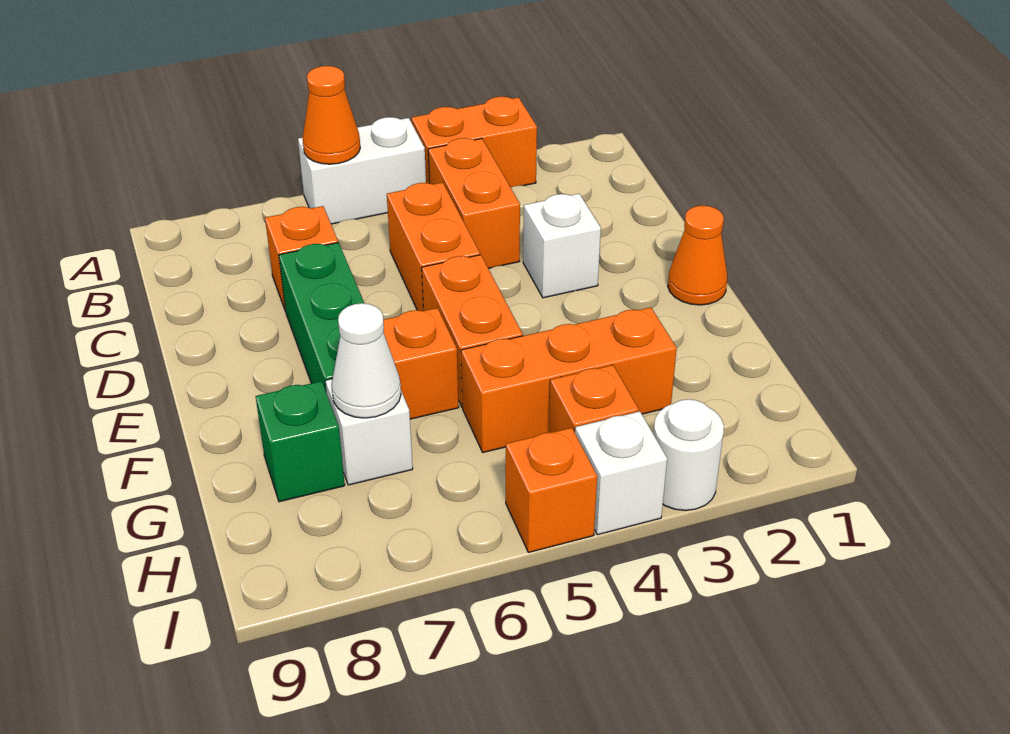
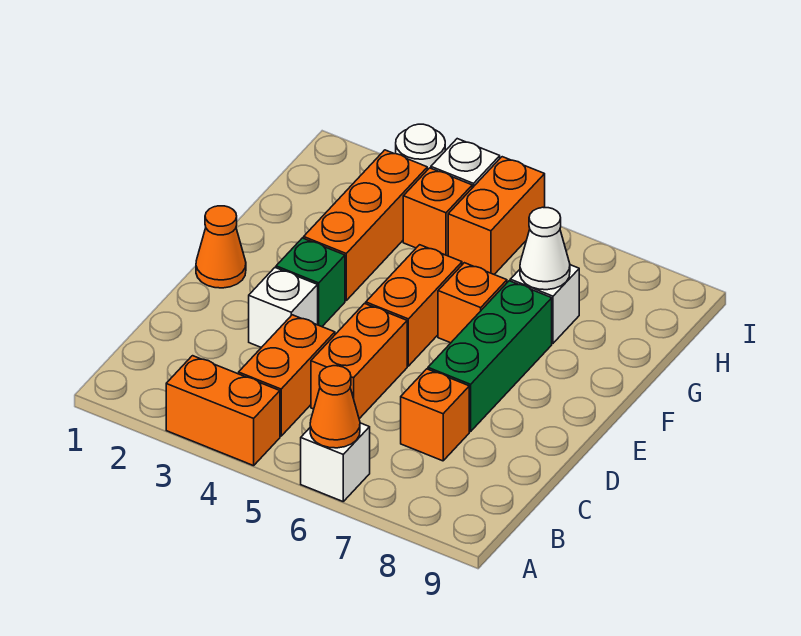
white brick A5:A6 level 1 -> white brick A6 level 1
orange brick G3:G5 level 1 -> orange brick F3:H3 level 1
green brick G8 level 1 -> green brick E3 level 1
orange brick I5 level 1 -> orange brick H5:I5 level 1

